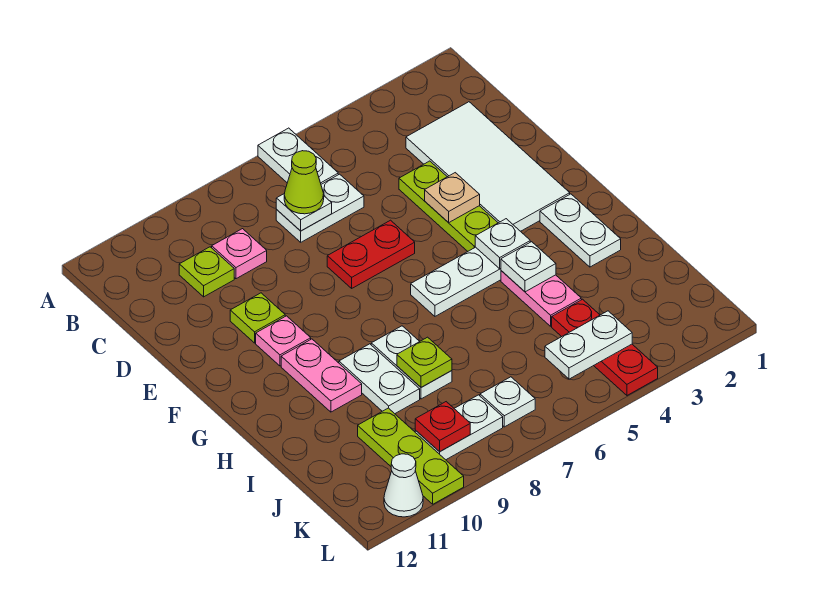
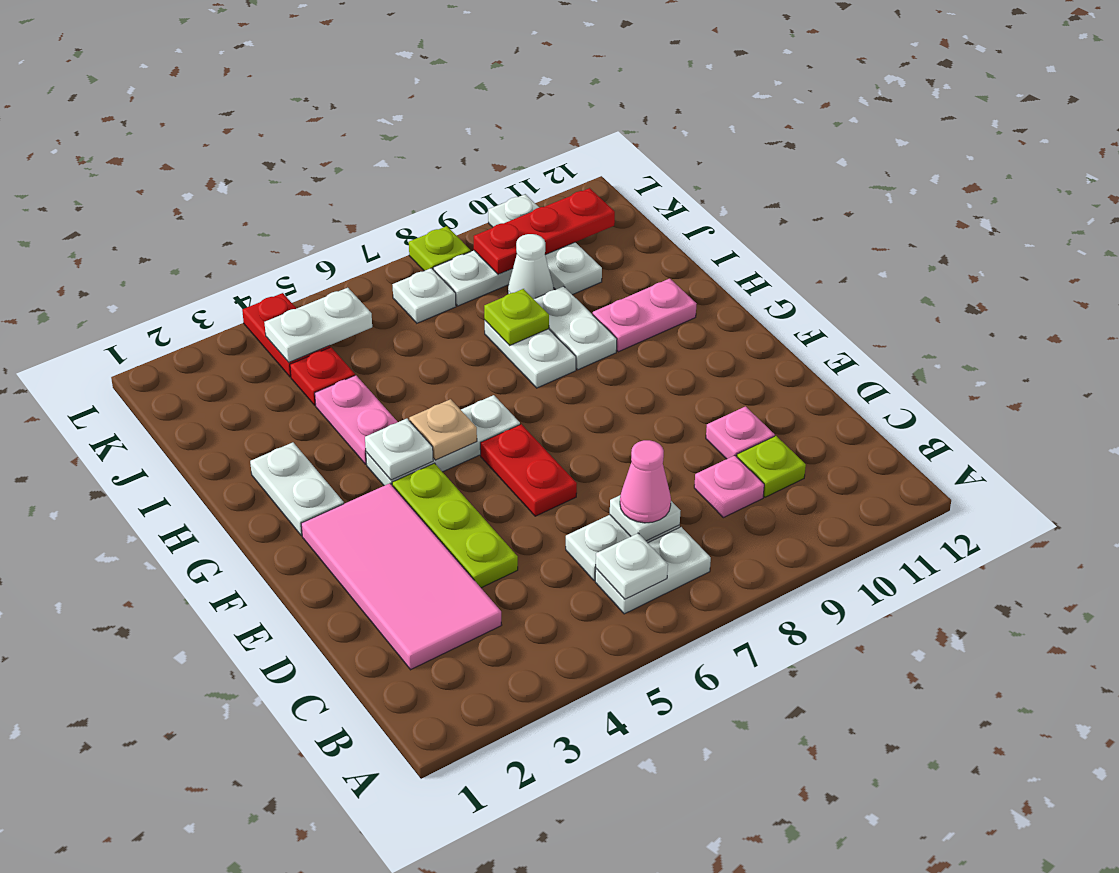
white plate A6:B6 level 1 -> white plate B6:B7 level 1
white tile C2:F3 level 1 -> pink tile C2:F3 level 1
lime cone C7 level 3 -> pink cone C7 level 3
tan plate E4 level 2 -> tan plate G5 level 2
red plate E6:E7 level 1 -> red plate E6:F6 level 1
lime plate E10 level 1 -> lime plate L8 level 1
pink plate F10 level 1 -> pink plate D10 level 1
pink plate G10:H10 level 1 -> pink plate H10:H11 level 1
white plate H4 level 2 -> white plate B6 level 2
lime plate J10:L10 level 1 -> white plate J10:L10 level 1
red plate K9 level 2 -> red plate K9:K11 level 2
white cone L11 level 1 -> white cone J9 level 1

